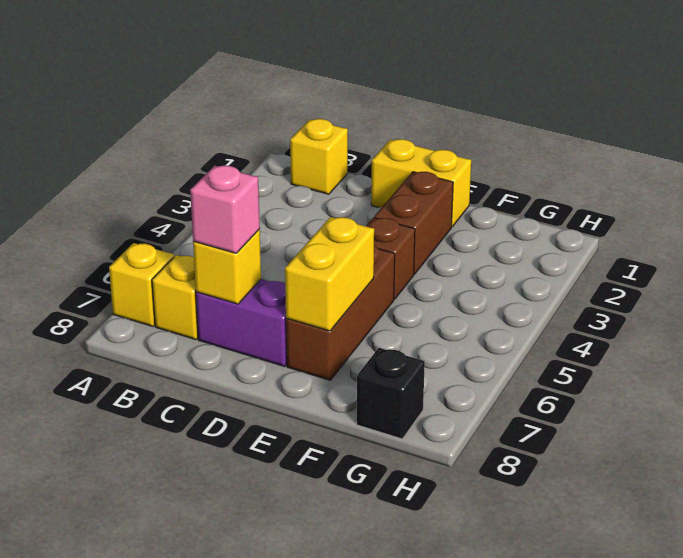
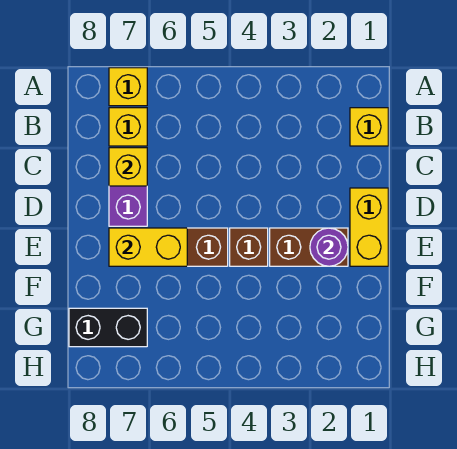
pink brick C7 level 3 -> none
none -> purple round brick E2 level 2
black brick G8 level 1 -> black brick G7:G8 level 1

